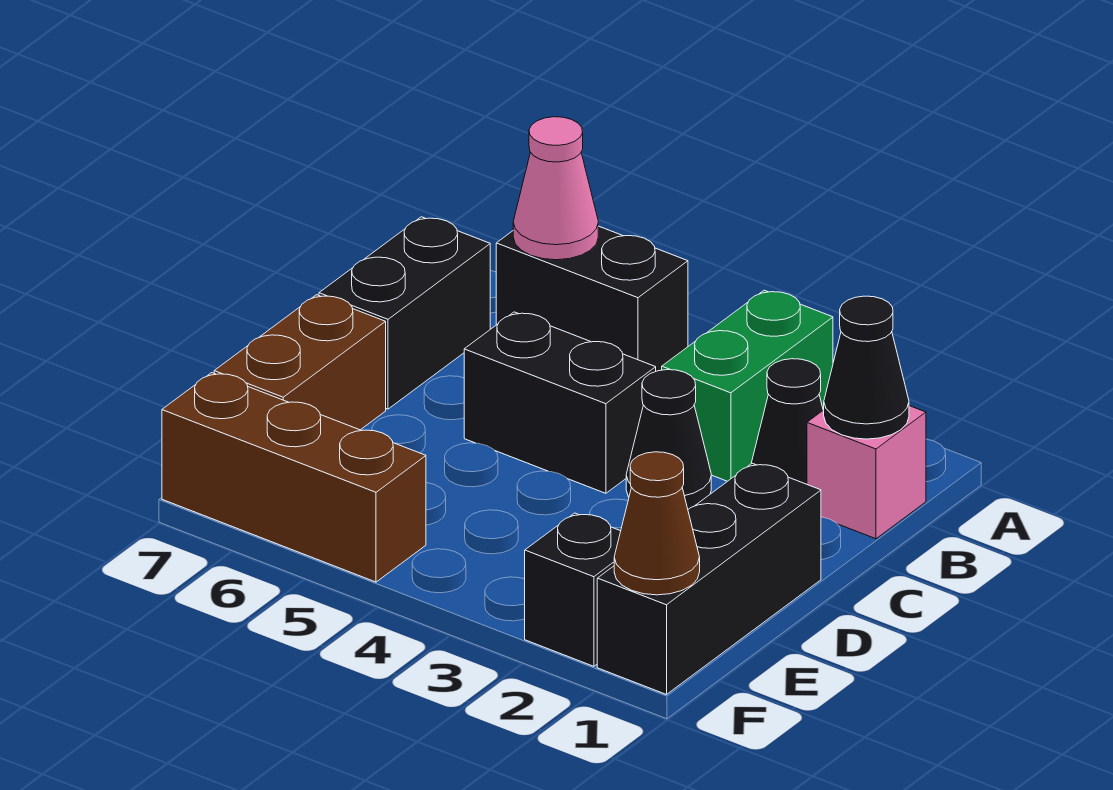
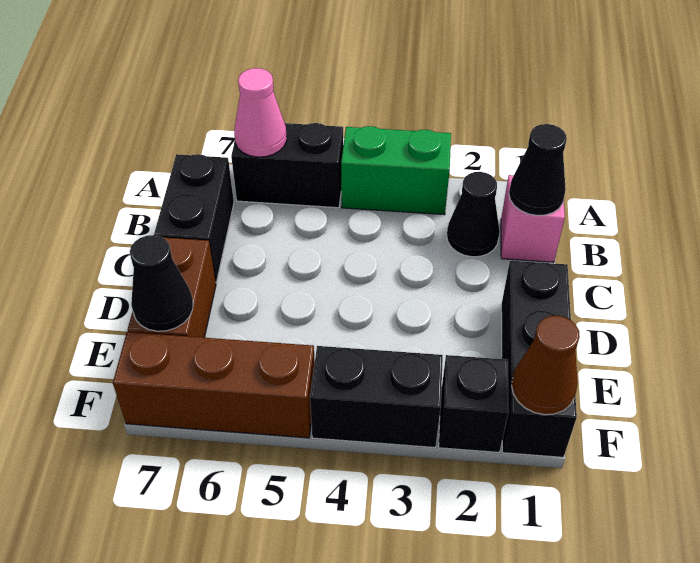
green brick A3:B3 level 1 -> green brick A3:A4 level 1
black cone C3 level 1 -> black cone E7 level 2
black brick C4:C5 level 1 -> black brick F3:F4 level 1

